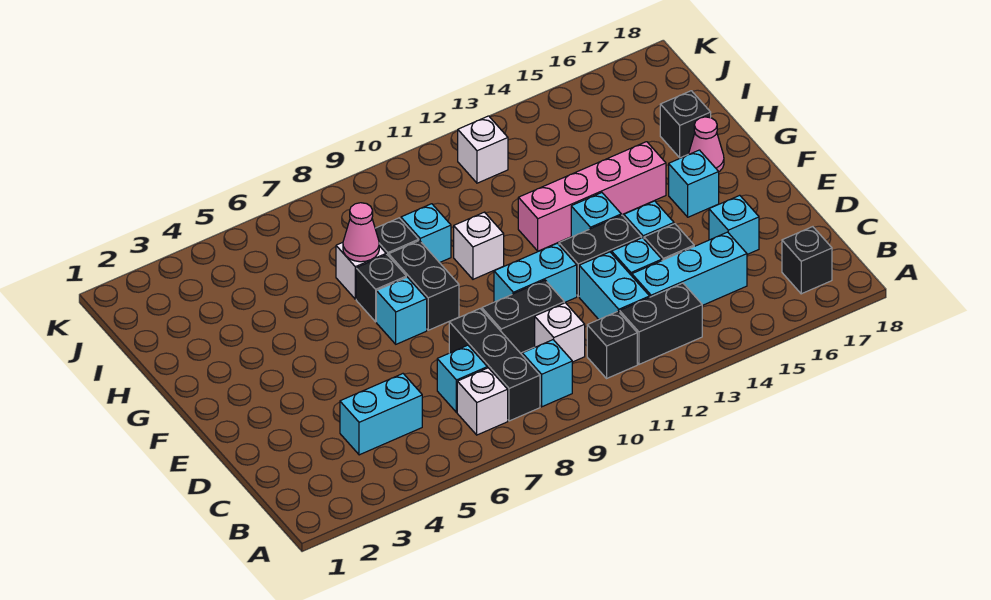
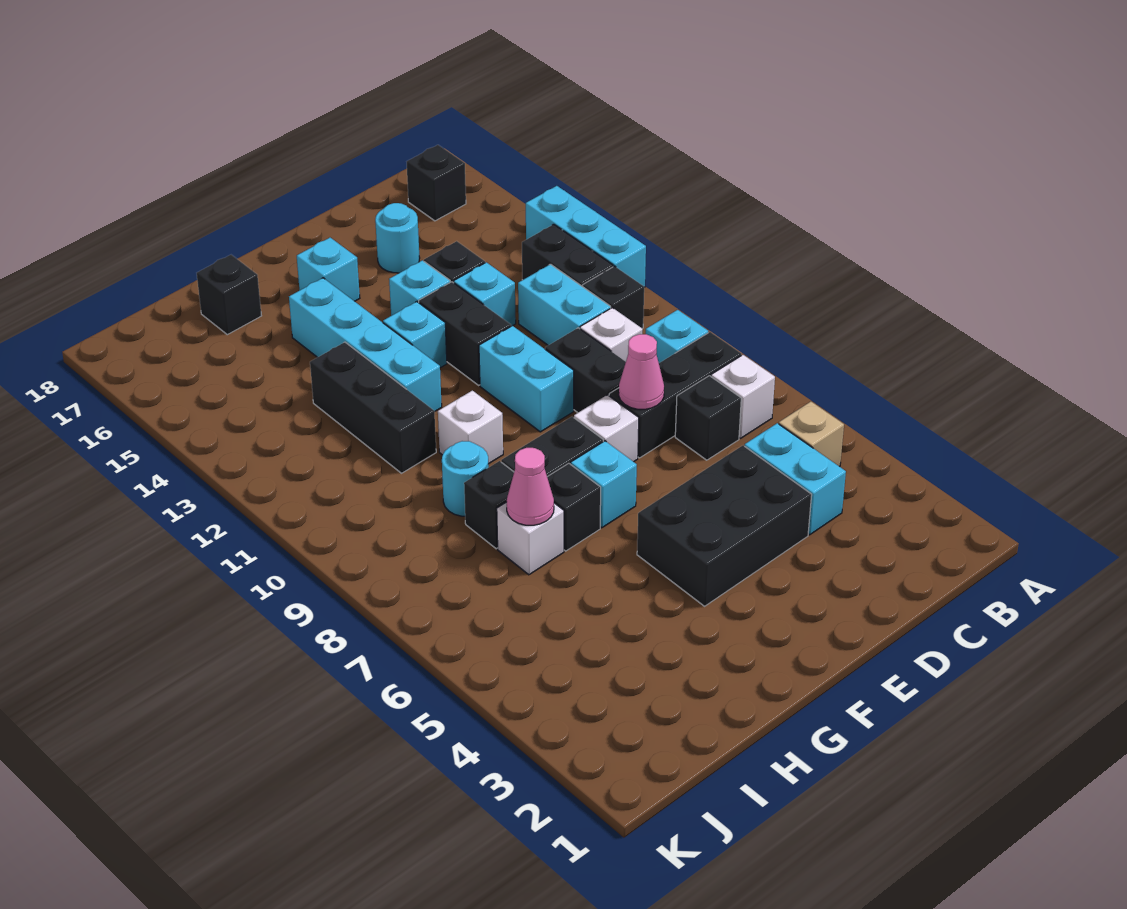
none -> tan brick B5 level 1
cyan brick C7 level 1 -> black brick C7 level 1
cyan brick C12:D12 level 1 -> cyan brick C11:C12 level 1
cyan brick C13:C15 level 1 -> cyan brick A12:A14 level 1
none -> black brick D4:F5 level 1
cyan brick D16 level 1 -> cyan round brick D16 level 1
pink brick G12:G15 level 1 -> cyan brick G12:G15 level 1
pink cone G17 level 1 -> pink cone D8 level 2
cyan brick H9 level 1 -> cyan round brick H9 level 1
none -> black brick H11:H13 level 1
white brick J12 level 1 -> white brick E8 level 1

